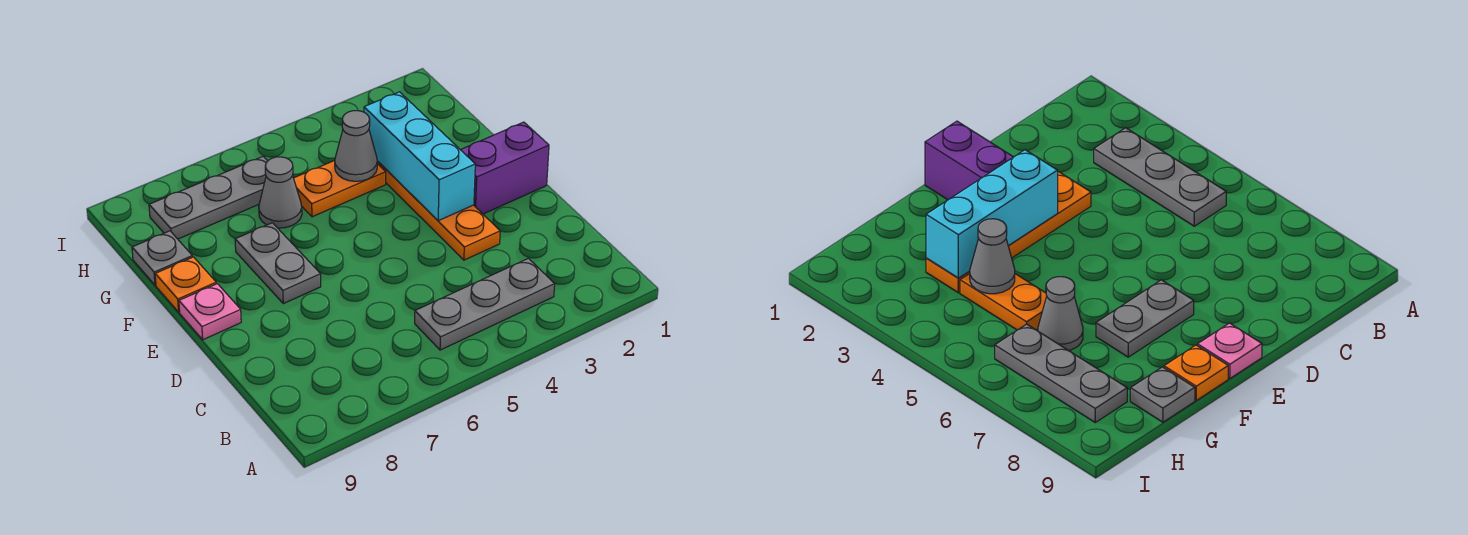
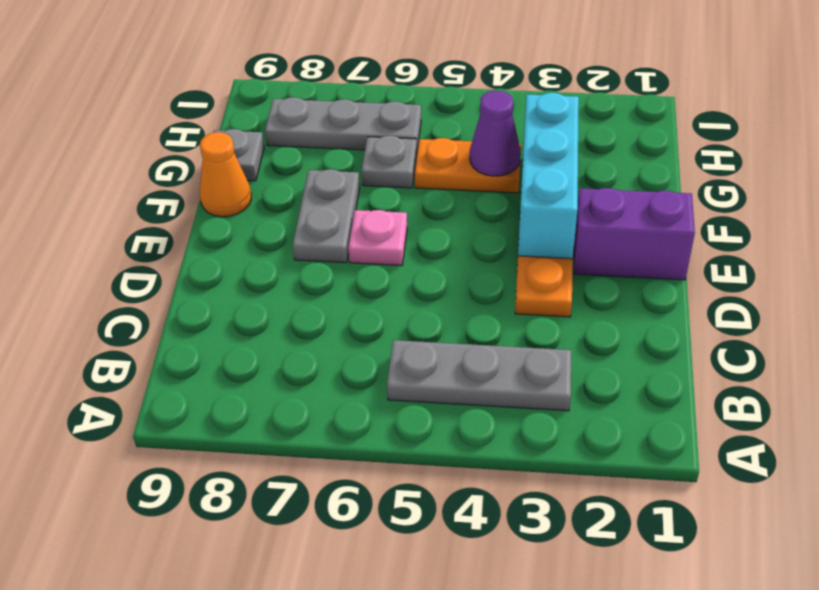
pink plate E9 level 1 -> pink plate E6 level 1
orange plate F9 level 1 -> orange cone F9 level 1
grey cone G4 level 2 -> purple cone G4 level 2
grey cone G6 level 1 -> grey plate G6 level 1

